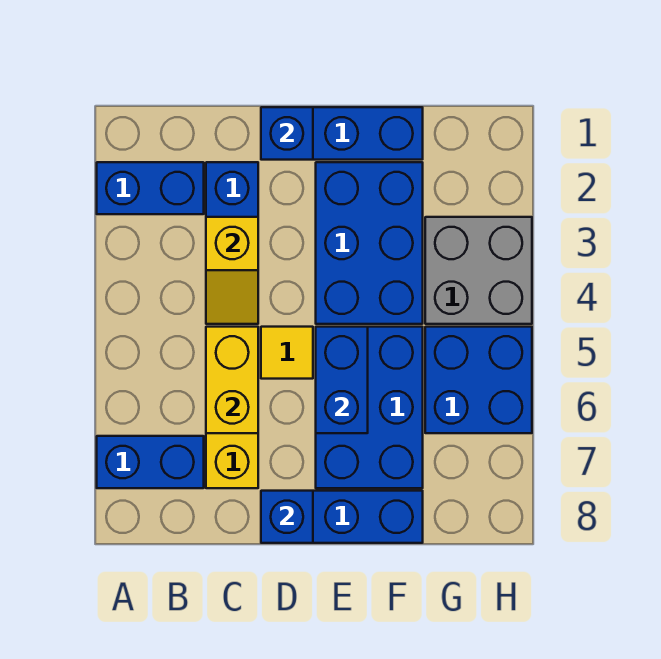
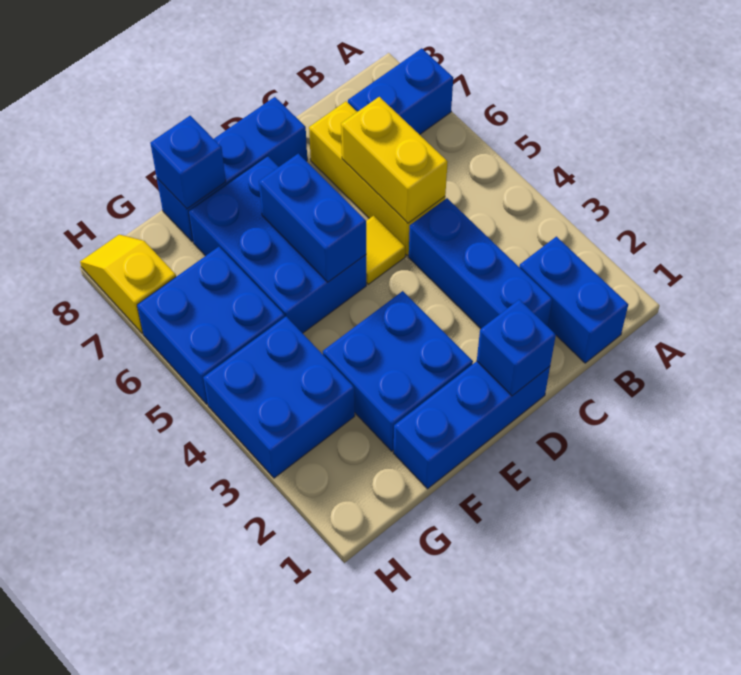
blue brick A2:B2 level 1 -> blue brick B1:B2 level 1
yellow slope C3:C4 level 2 top 3 -> yellow slope H7:H8 level 1 top 7
blue brick D8 level 2 -> blue brick F8 level 2
blue brick E2:F4 level 1 -> blue brick E2:F3 level 1
grey brick G3:H4 level 1 -> blue brick G3:H4 level 1

